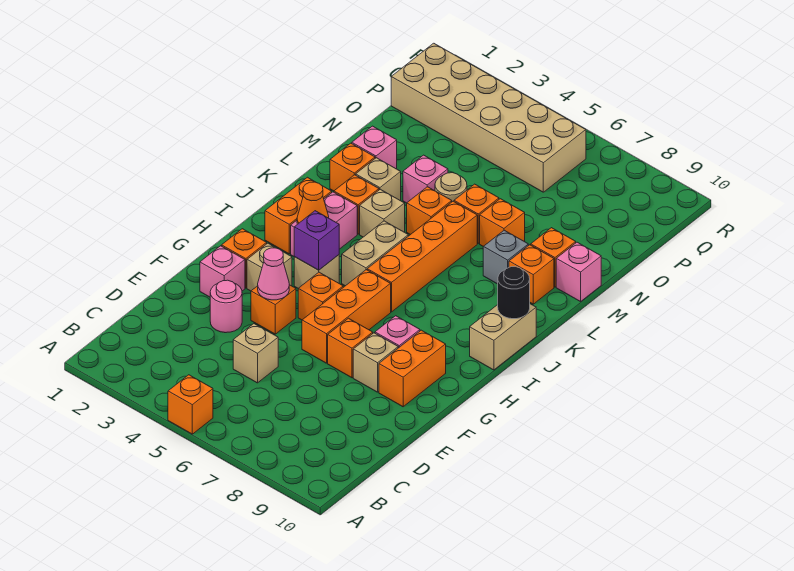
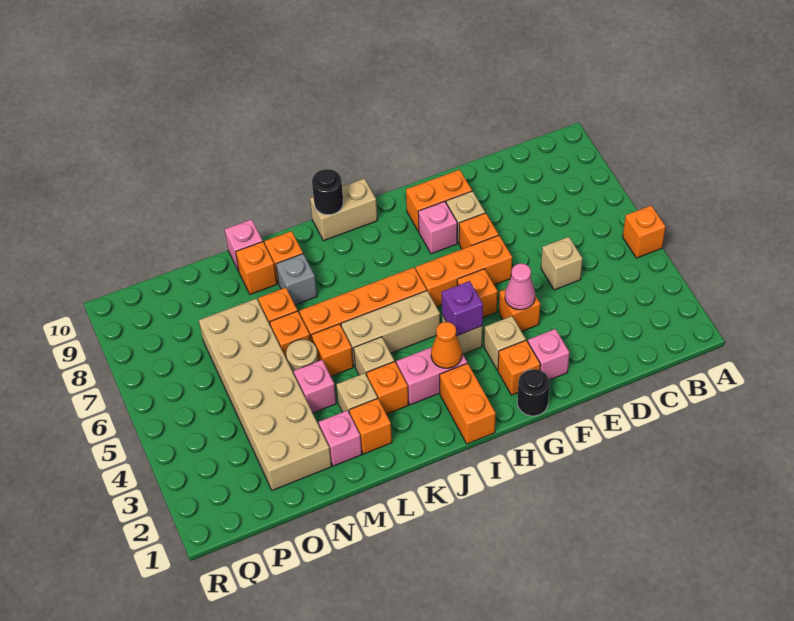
pink round brick E3 level 1 -> none
none -> black round brick G1 level 1
orange brick I2:J2 level 1 -> orange brick I1:I2 level 1
tan brick I5:J5 level 1 -> tan brick I5:K5 level 1
tan brick P1:Q6 level 1 -> tan brick N2:O7 level 1

